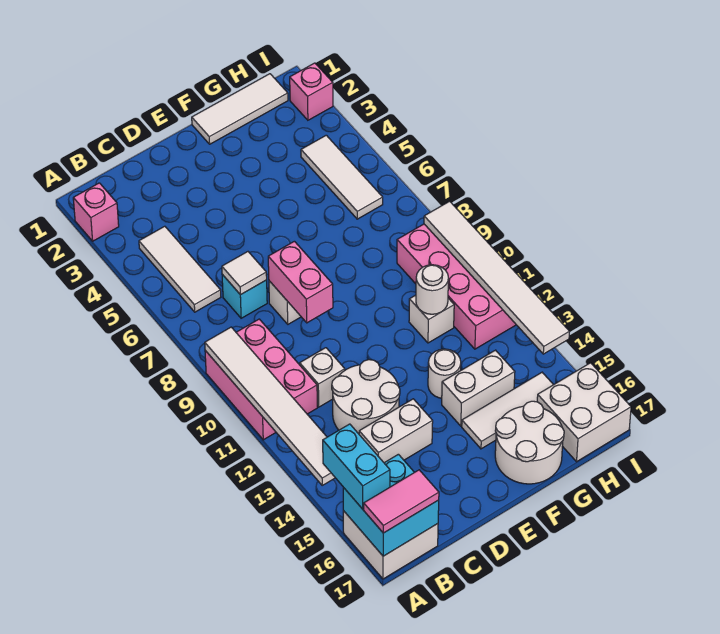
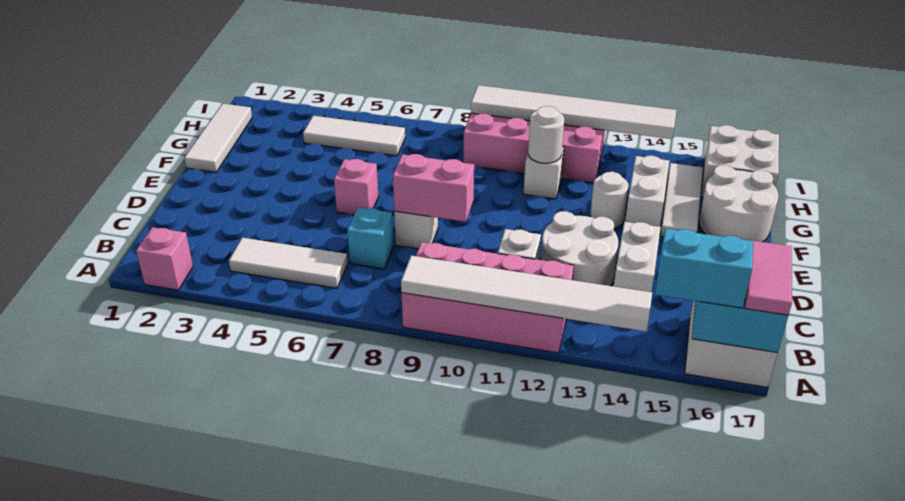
pink brick A9:B11 level 1 -> pink brick A9:B12 level 1
white tile C7 level 2 -> none
pink brick I2 level 1 -> pink brick E6 level 1

